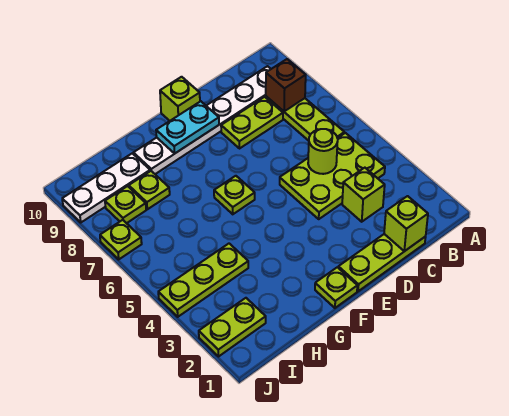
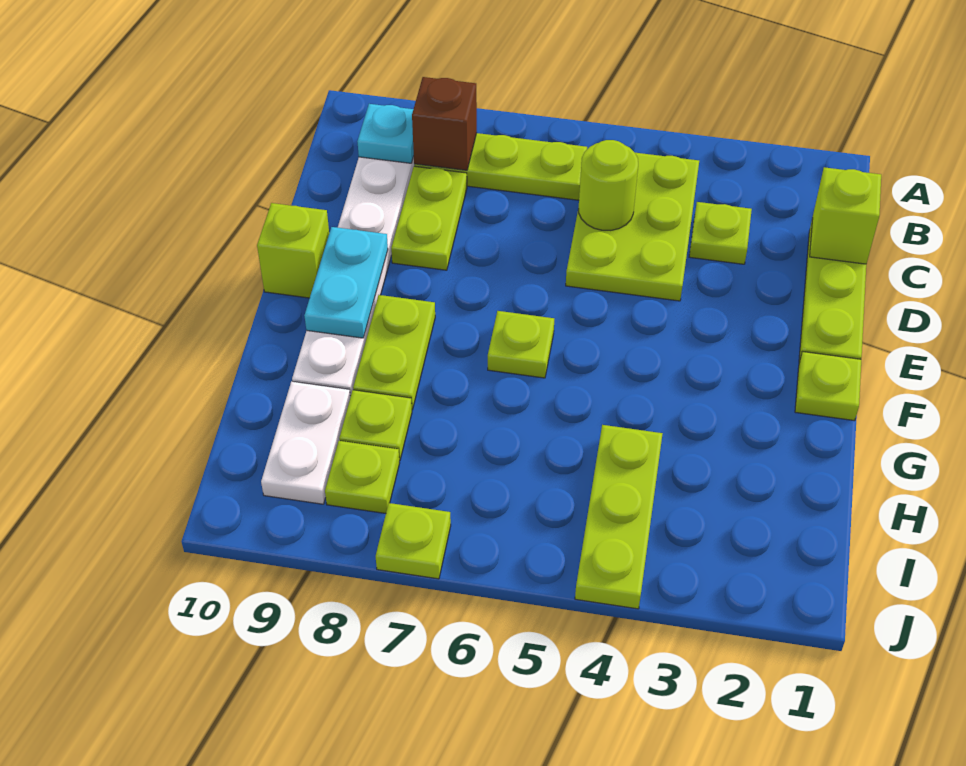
none -> cyan plate B9 level 2
lime brick C3 level 1 -> lime plate C3 level 1
white plate H9:J9 level 1 -> white plate H9:I9 level 1
lime plate I2:J2 level 1 -> lime plate F8:G8 level 1

